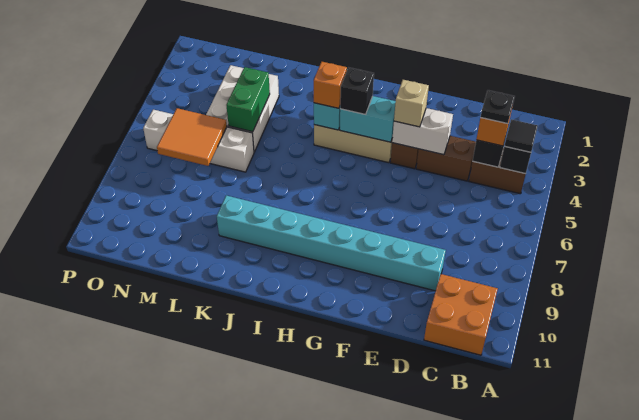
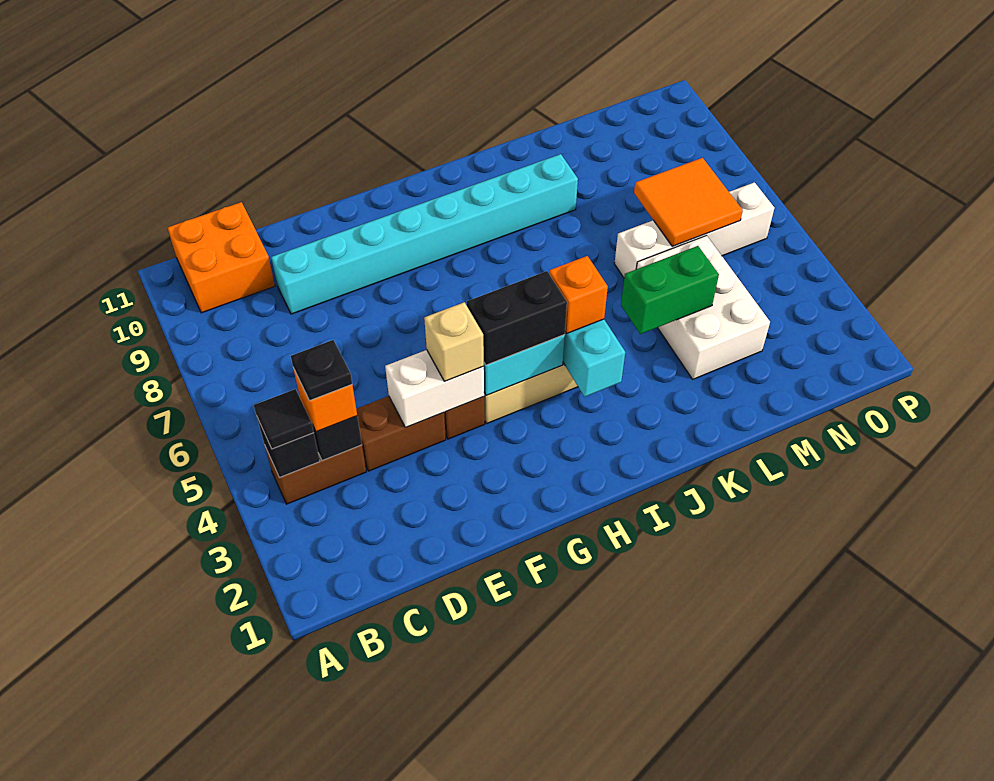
black brick H4 level 3 -> black brick G4:H4 level 3
green brick L4:L5 level 2 -> green brick K4:L4 level 2

